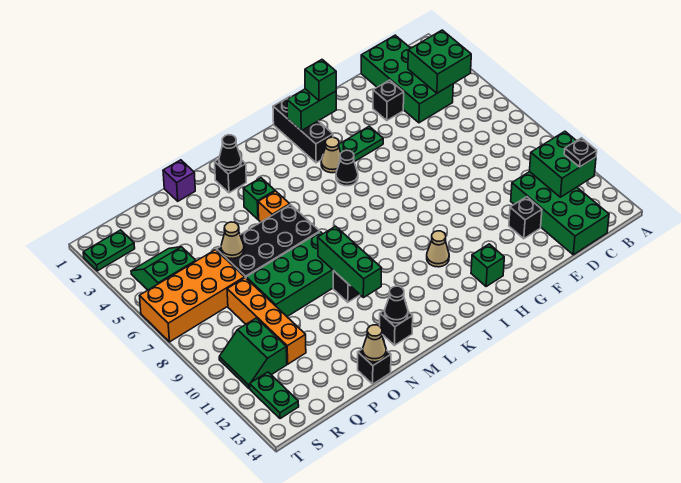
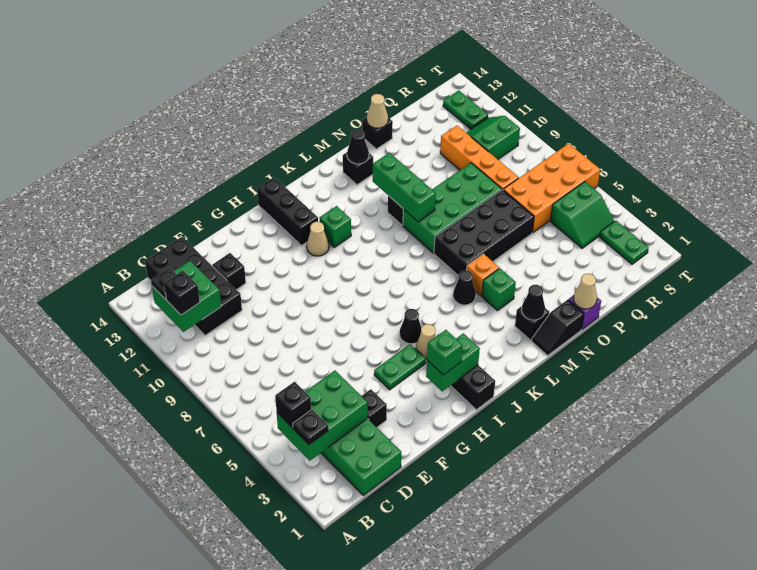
green brick B3:C4 level 2 -> green brick B3:D4 level 2
none -> black plate B3 level 3
none -> black brick B4 level 3
none -> black brick B11 level 3
green brick C11:D14 level 1 -> black brick C11:D14 level 1
green brick H13 level 1 -> green brick J11 level 1
none -> black brick I12:I14 level 1
none -> black cone L5 level 1
none -> black slope M1:N1 level 1 top N
tan cone P6 level 2 -> tan cone O1 level 2
green slope R10:S11 level 1 top R -> green slope R10:S11 level 1 top 10
green plate S2:T2 level 1 -> green plate S2:S3 level 1

